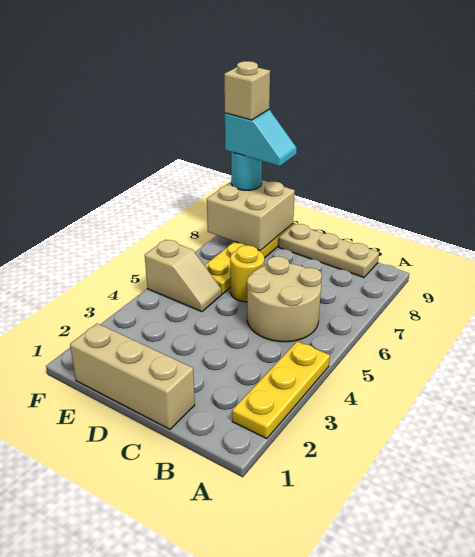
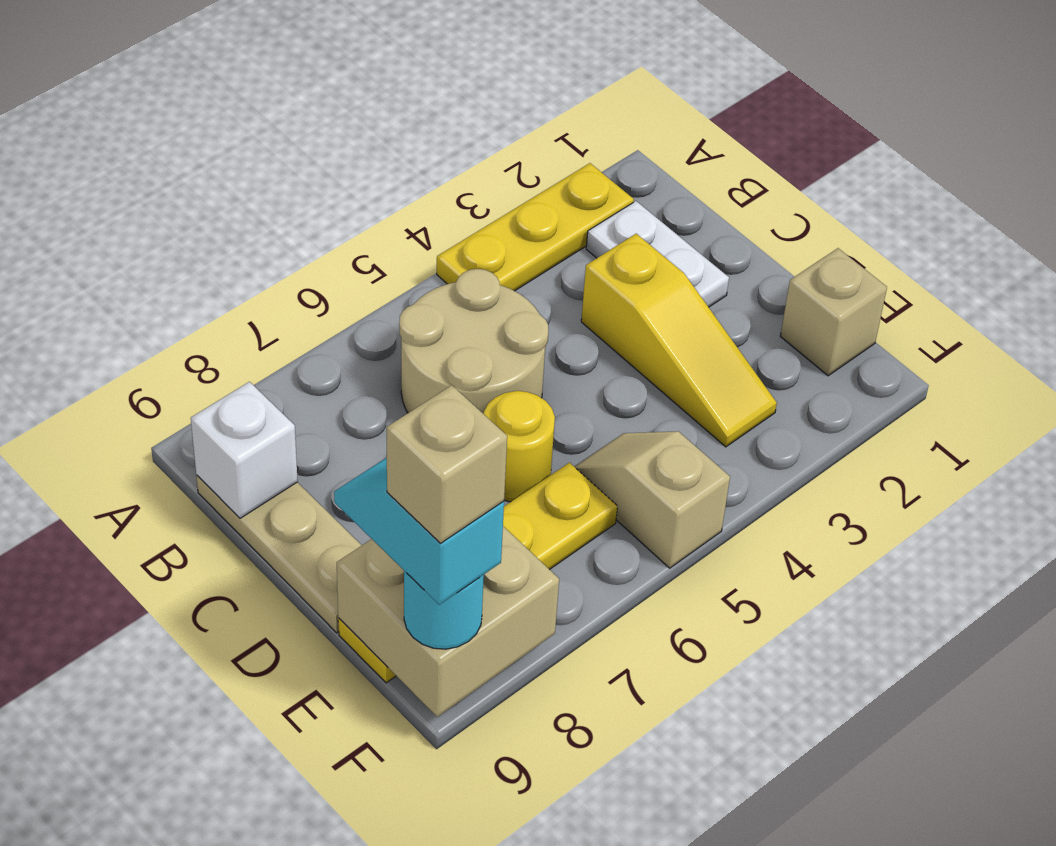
none -> white plate B2:C2 level 1
none -> white brick B9 level 2
tan brick C1:E1 level 1 -> tan brick E1 level 1
none -> yellow slope C3:E3 level 1 top C

